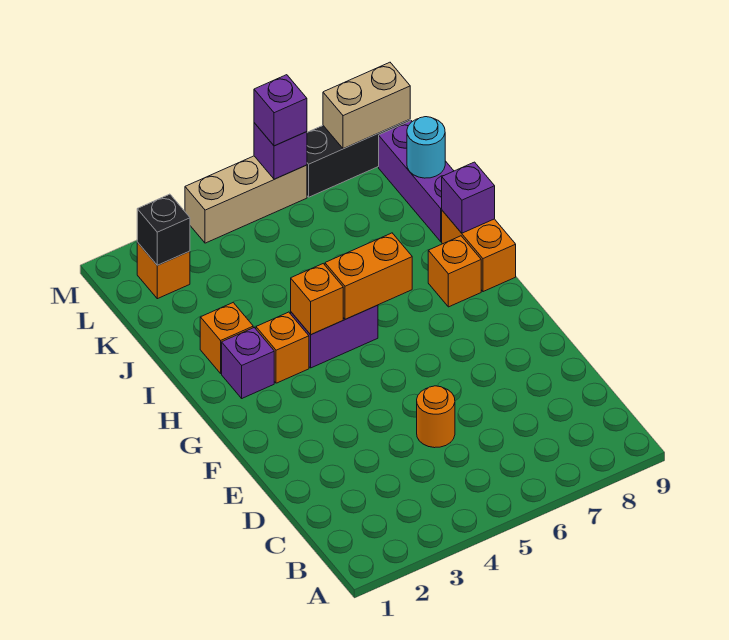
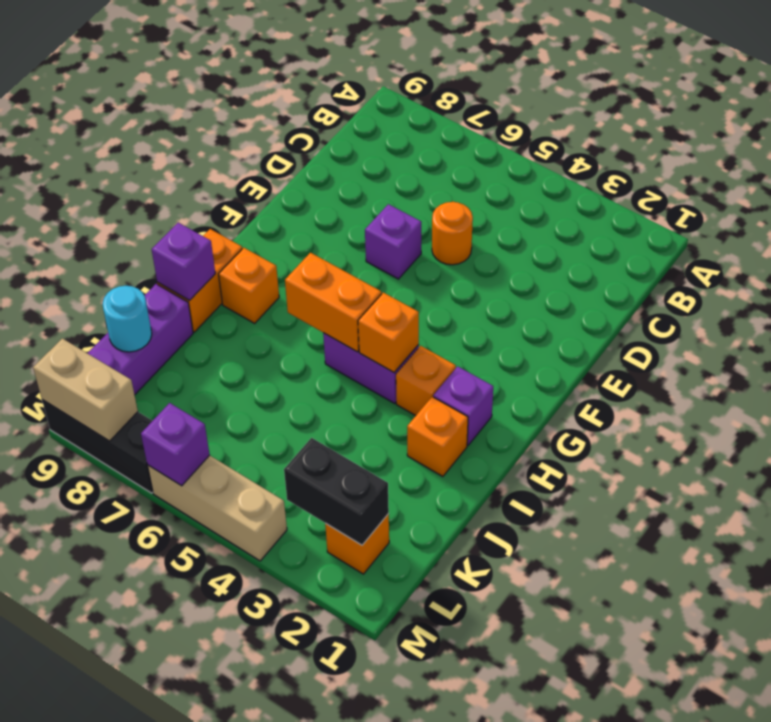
black brick L2 level 2 -> black brick L2:L3 level 2
purple brick M6 level 3 -> purple brick E6 level 1

